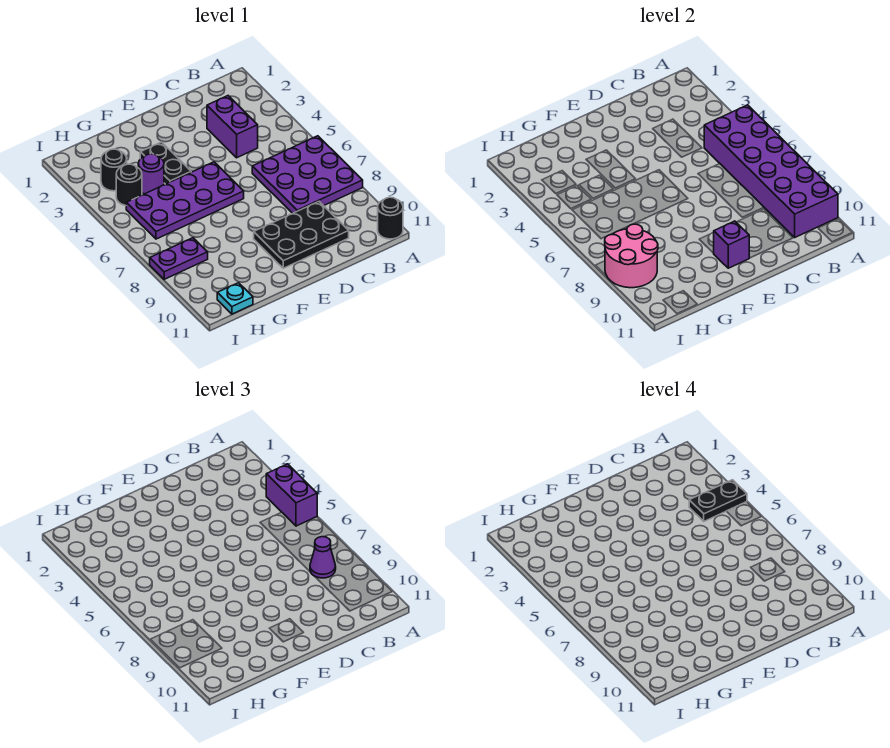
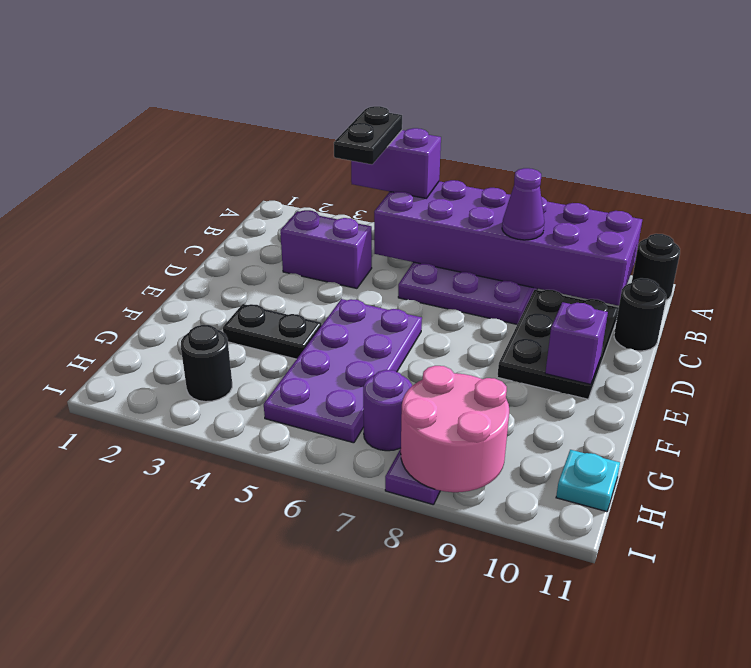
purple round brick G4 level 1 -> purple round brick H7 level 1
black round brick H4 level 1 -> black round brick C11 level 1

